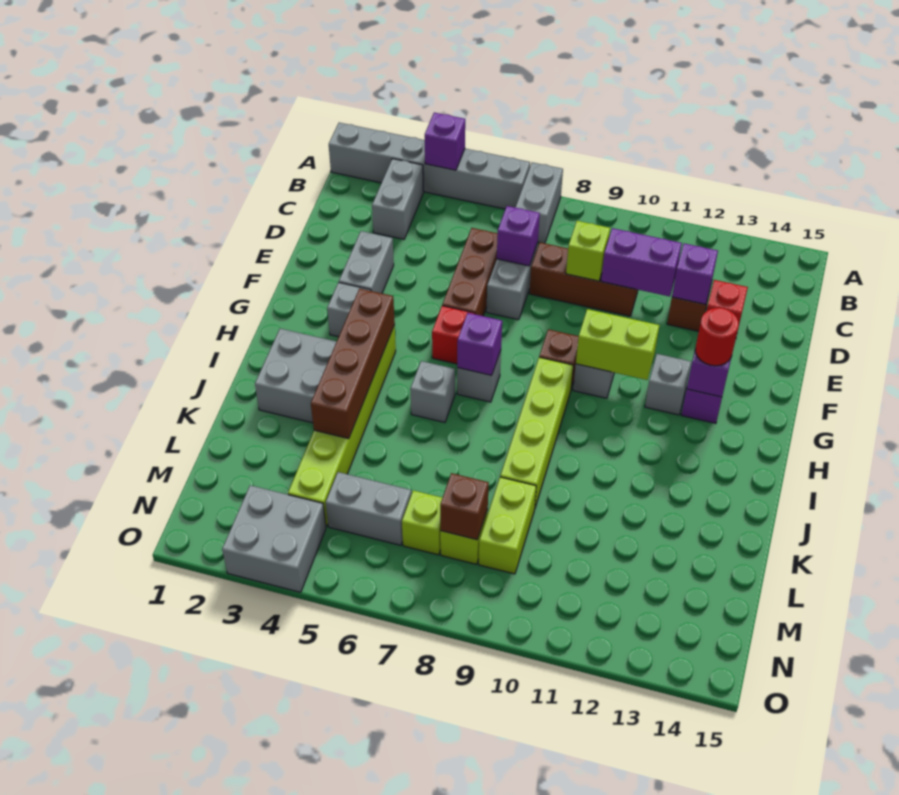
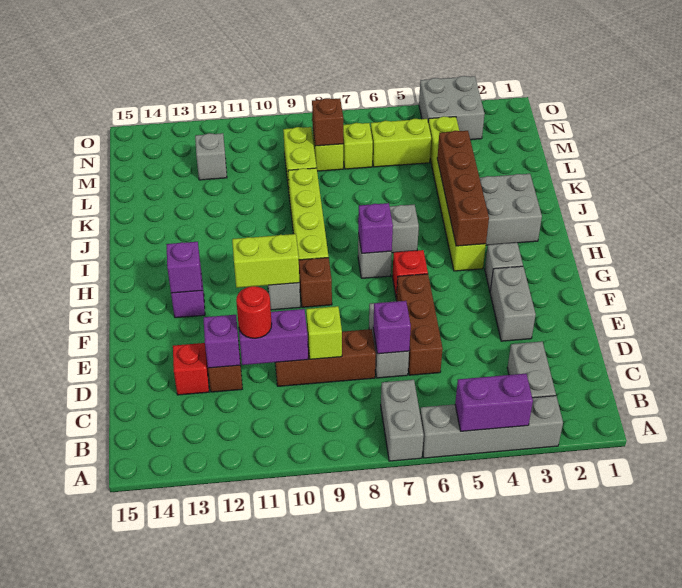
grey brick A1:A6 level 1 -> grey brick A3:A6 level 1
purple brick A4 level 2 -> purple brick A4:A5 level 2
grey brick G12 level 1 -> grey brick M12 level 1
red round brick G13 level 3 -> red round brick D11 level 3
grey brick M5:M6 level 1 -> lime brick M5:M6 level 1

